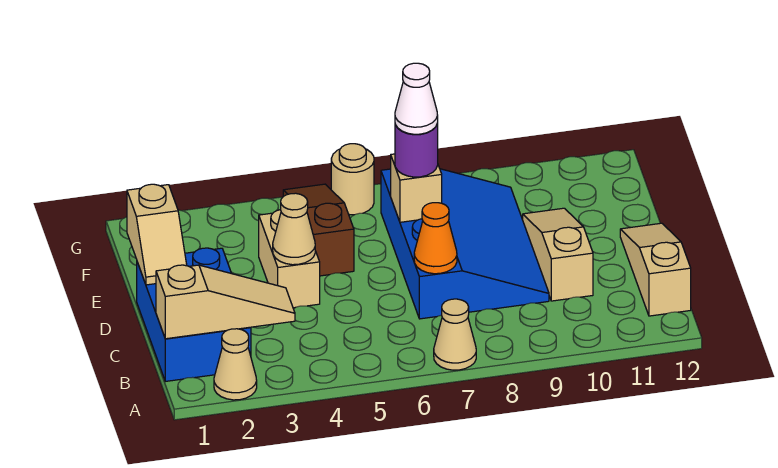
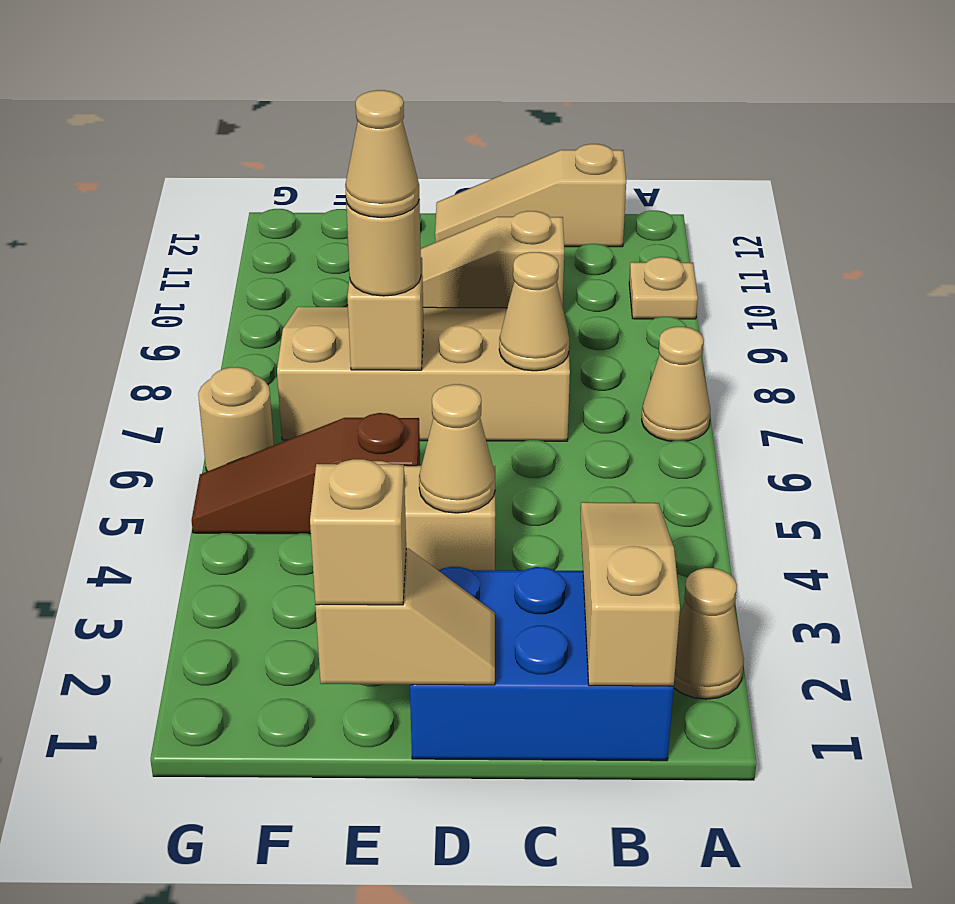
none -> tan plate A10 level 1
blue slope C7:F9 level 1 top 7 -> tan slope C7:F9 level 1 top 7
orange cone C7 level 2 -> tan cone C7 level 2
none -> tan brick E1 level 3
purple round brick E7 level 3 -> tan round brick E7 level 3
white cone E7 level 4 -> tan cone E7 level 4

